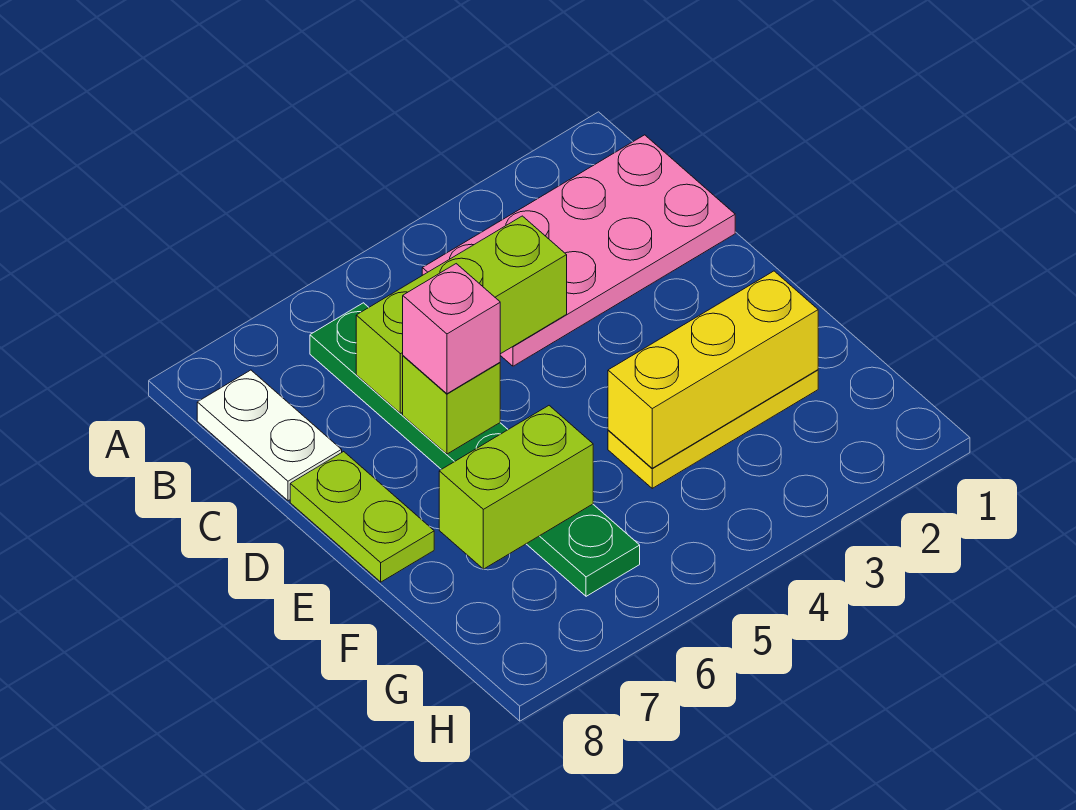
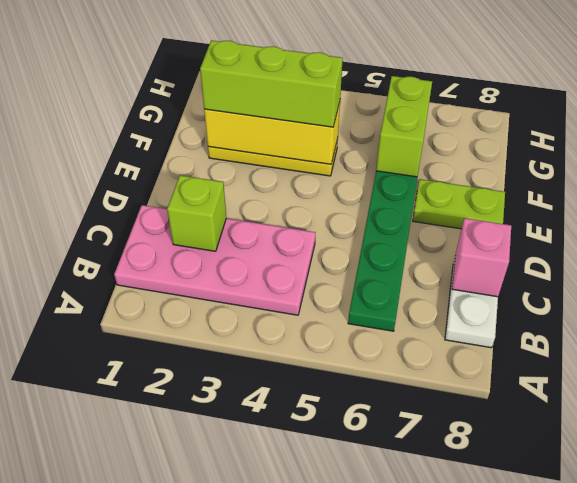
lime brick C4:C6 level 2 -> lime brick F2:F4 level 3
lime brick D6 level 2 -> lime brick C2 level 2
pink brick D6 level 3 -> pink brick C8 level 2
lime plate D8:E8 level 1 -> lime plate E7:E8 level 1
lime brick F6:F7 level 2 -> lime brick F6:G6 level 2

